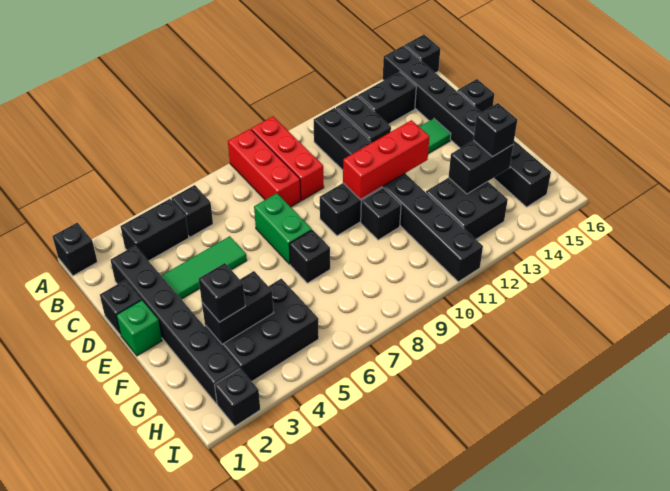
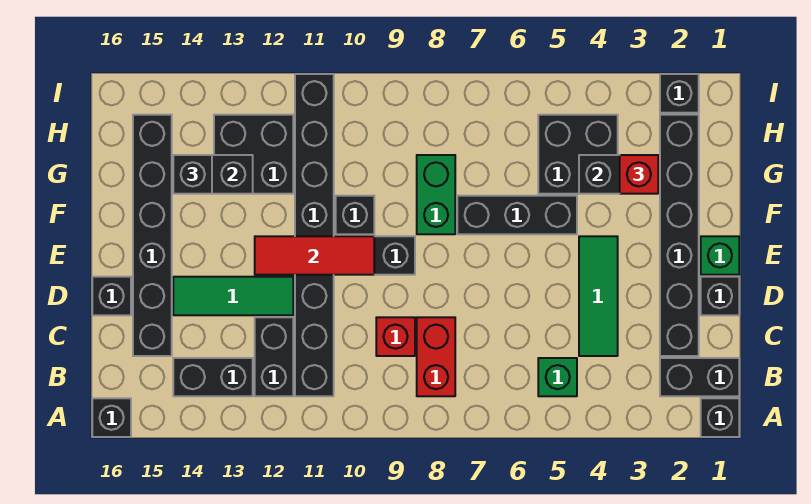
red brick A8:C8 level 1 -> red brick B8:C8 level 1
red brick A9:C9 level 1 -> red brick C9 level 1
black brick A15:H15 level 1 -> black brick C15:H15 level 1
black brick B3:B4 level 1 -> black brick B1:B2 level 1
black brick B5 level 1 -> green brick B5 level 1
green tile D3:D5 level 1 -> green tile C4:E4 level 1
green brick D7:E7 level 1 -> green brick F8:G8 level 1
red brick E10:E12 level 2 -> red tile E10:E12 level 2
black brick F7 level 1 -> black brick F5:F7 level 1
black brick G3:H5 level 1 -> black brick G4:H5 level 1
black brick G3 level 3 -> red brick G3 level 3

